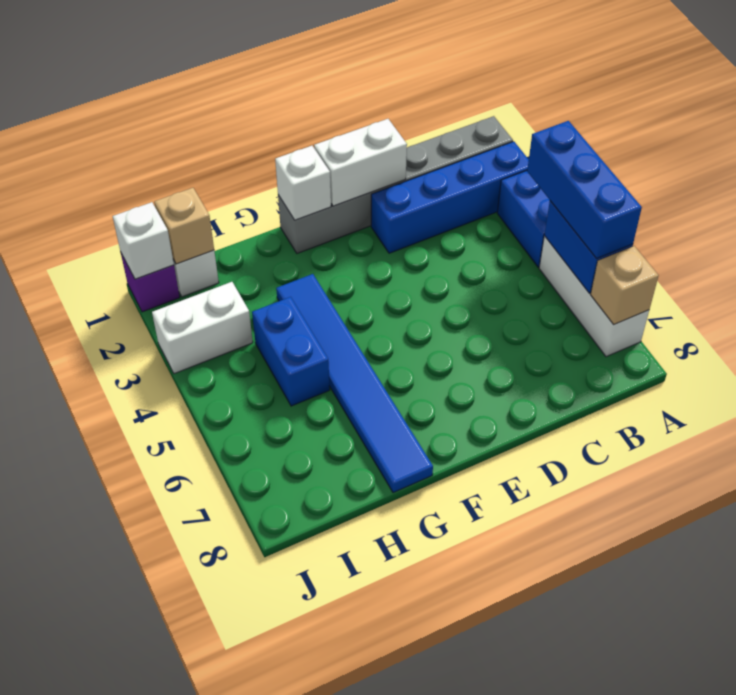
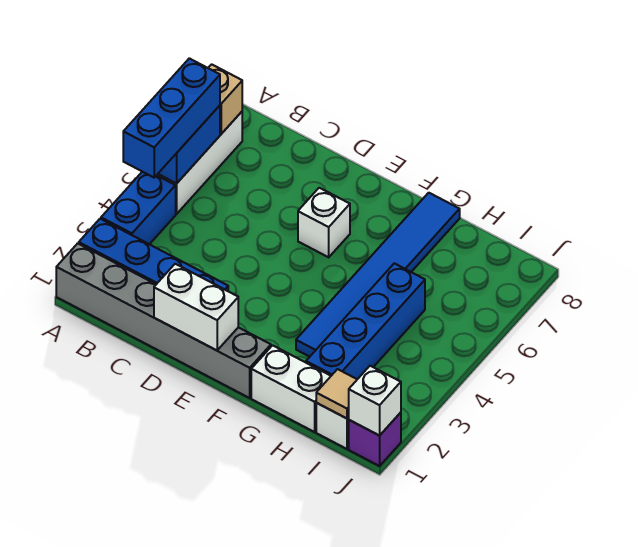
white brick F1 level 2 -> white brick E6 level 1
blue brick H4:H5 level 1 -> blue brick H2:H5 level 1
tan brick I1 level 2 -> tan tile I1 level 2
white brick I3:J3 level 1 -> white brick G1:H1 level 1

